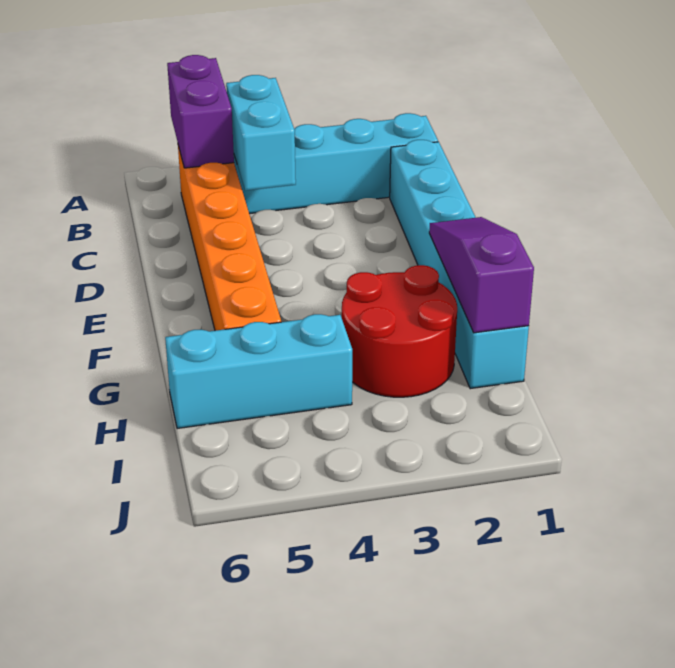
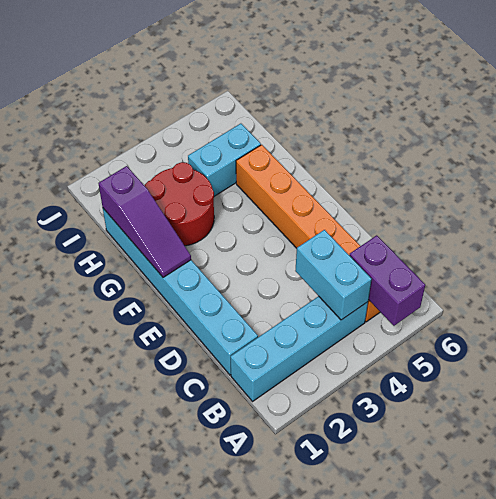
cyan brick H4:H6 level 1 -> cyan brick H4:H5 level 1

